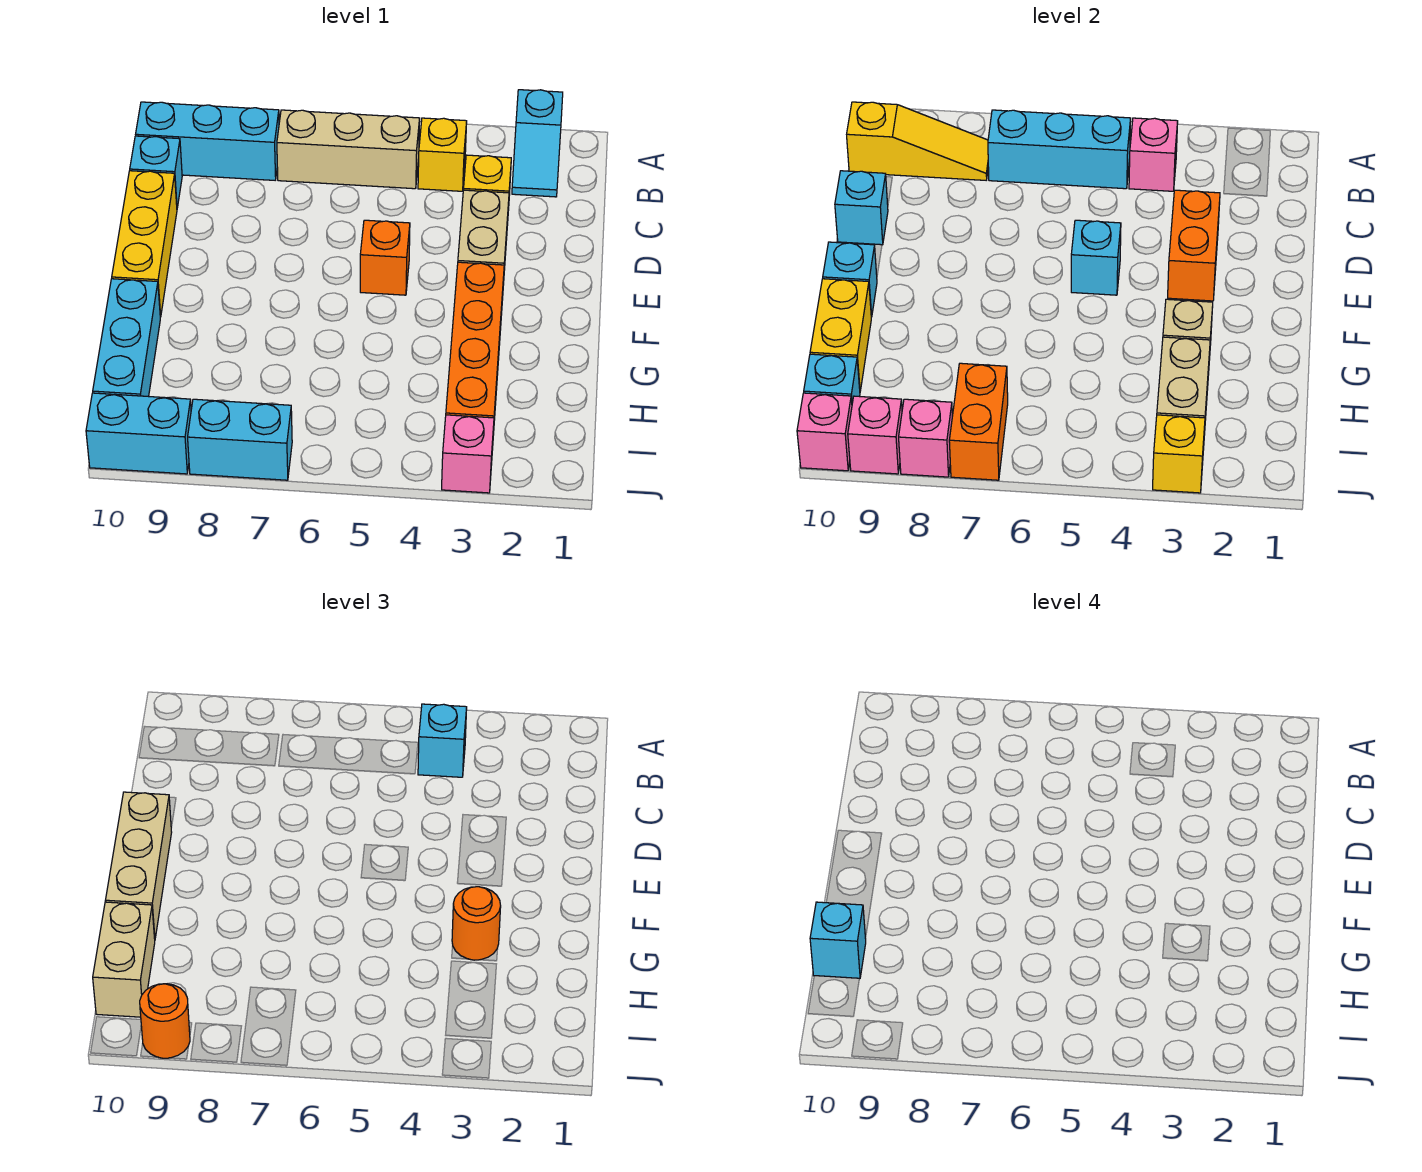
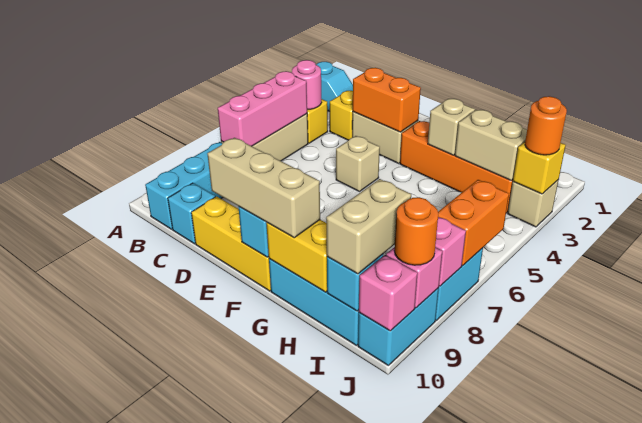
pink brick B4 level 2 -> pink round brick B4 level 2
cyan brick B4 level 3 -> none
cyan brick B5:B7 level 2 -> pink brick B5:B7 level 2
yellow slope B8:B10 level 2 top 10 -> none
cyan brick D10 level 2 -> none
orange brick E5 level 1 -> tan brick E5 level 1
cyan brick E5 level 2 -> none
orange round brick G3 level 3 -> orange round brick J3 level 3
tan brick H10:I10 level 3 -> tan brick I9:I10 level 3
cyan brick H10 level 4 -> none
orange brick I7:J7 level 2 -> orange brick J6:J7 level 2
pink brick J3 level 1 -> tan brick J3 level 1

